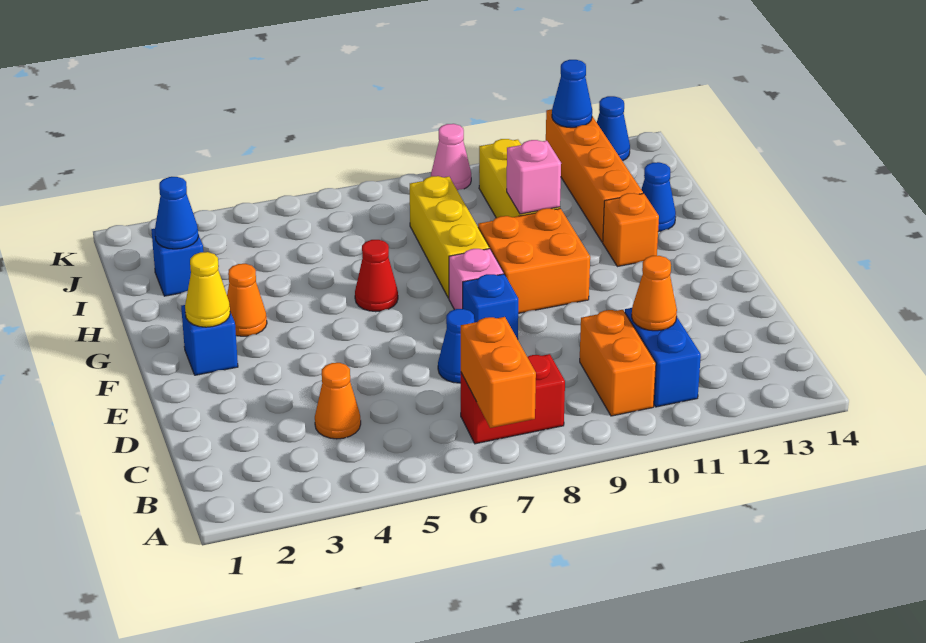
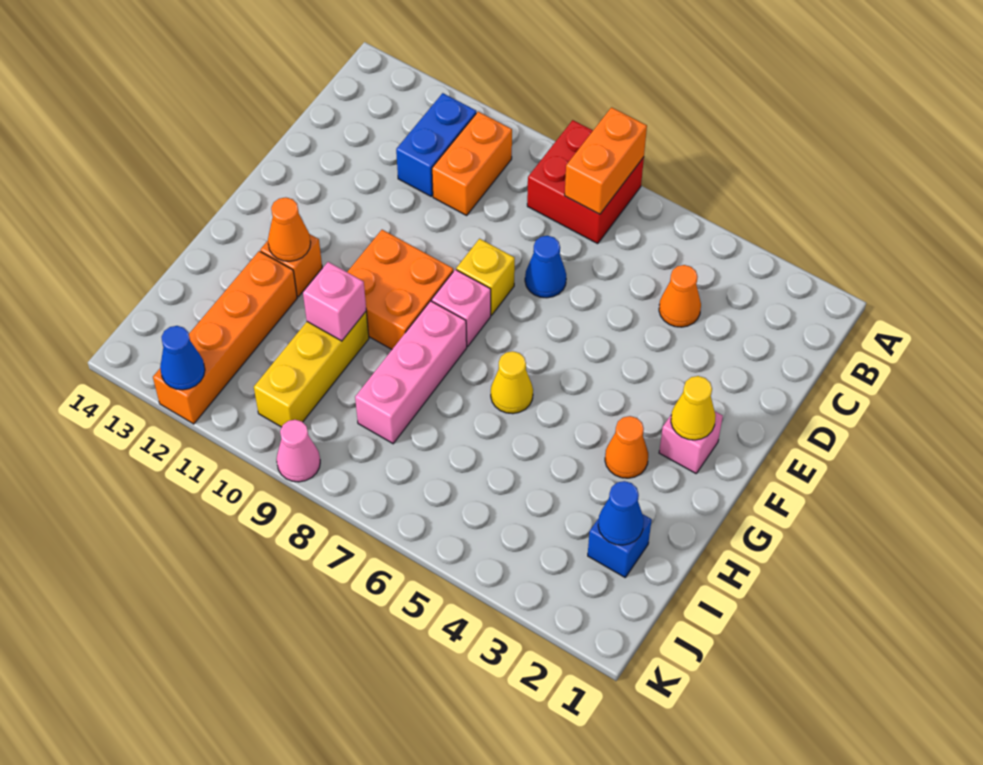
red brick B7:B8 level 1 -> red brick A7:B8 level 1
orange cone C11 level 2 -> orange cone G12 level 2
blue brick E8 level 1 -> yellow brick E8 level 1
blue brick F2 level 1 -> pink brick F2 level 1
red cone G6 level 1 -> yellow cone G6 level 1
yellow brick G8:I8 level 1 -> pink brick G8:I8 level 1
blue cone H13 level 1 -> none
blue cone K13 level 1 -> none

